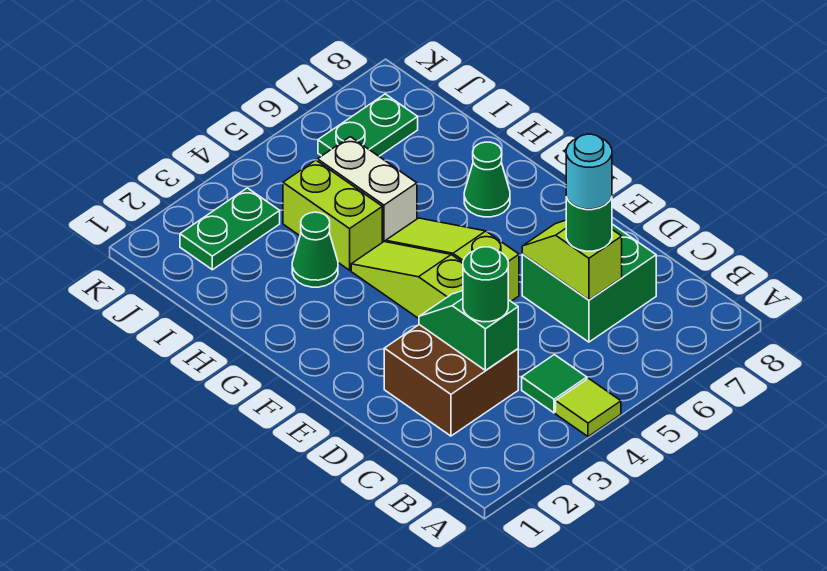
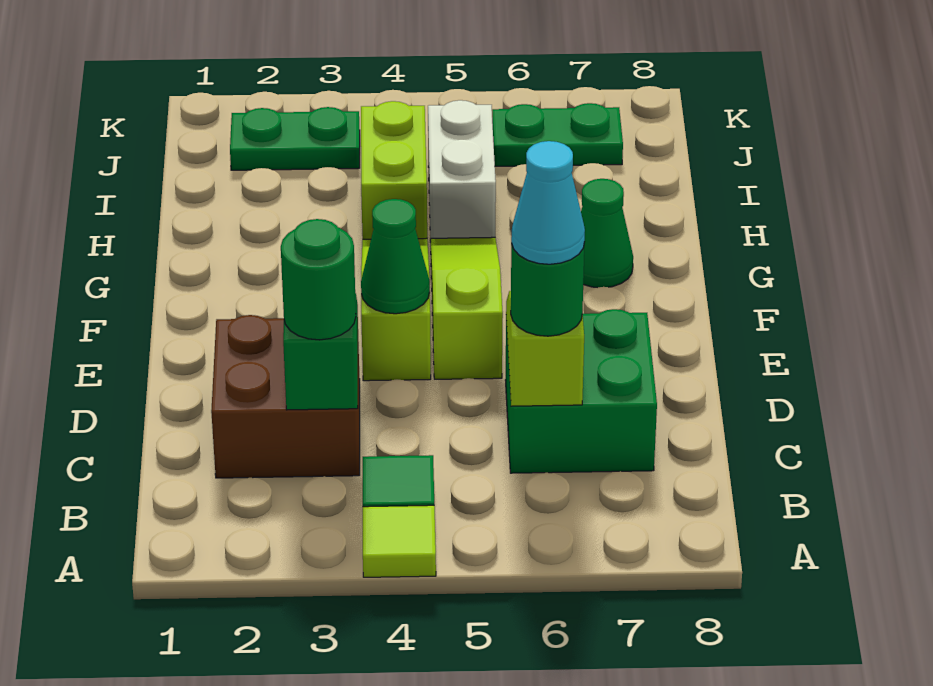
cyan round brick C6 level 4 -> cyan cone C6 level 4
green cone H3 level 1 -> green cone E4 level 2

